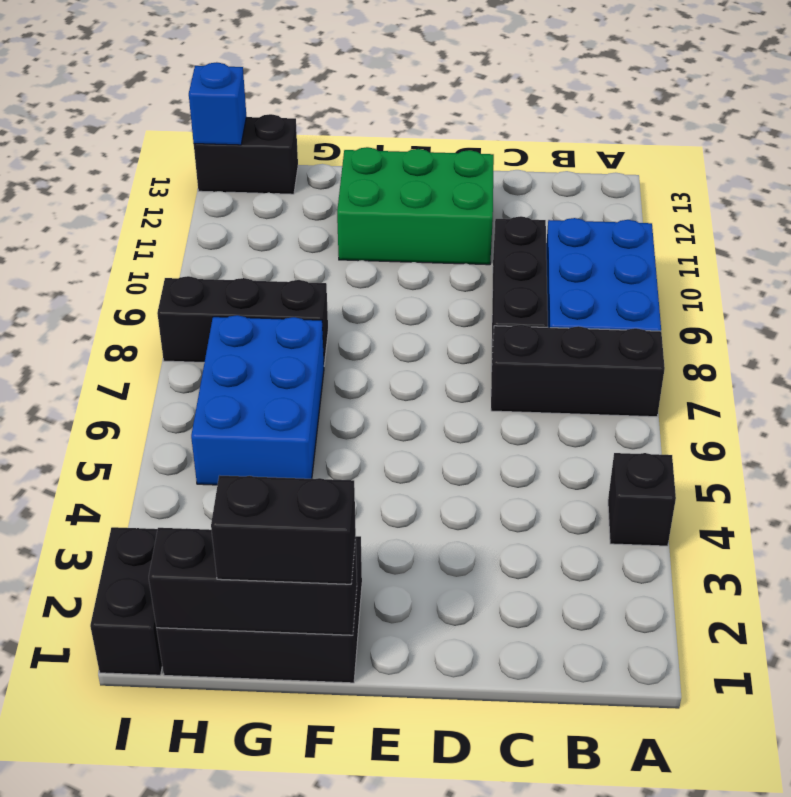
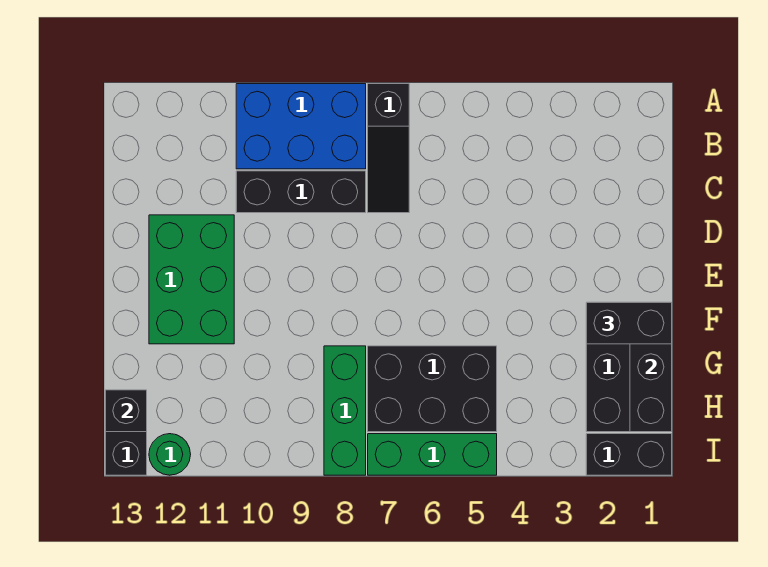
black brick A4 level 1 -> black brick H13 level 2
black brick A7:C7 level 1 -> black slope A7:C7 level 1 top A
black brick F1:G1 level 3 -> black brick F1:F2 level 3
blue brick G5:H7 level 1 -> black brick G5:H7 level 1
black brick G8:I8 level 1 -> green brick G8:I8 level 1
none -> green brick I5:I7 level 1
none -> green round brick I12 level 1
blue brick I13 level 2 -> none

